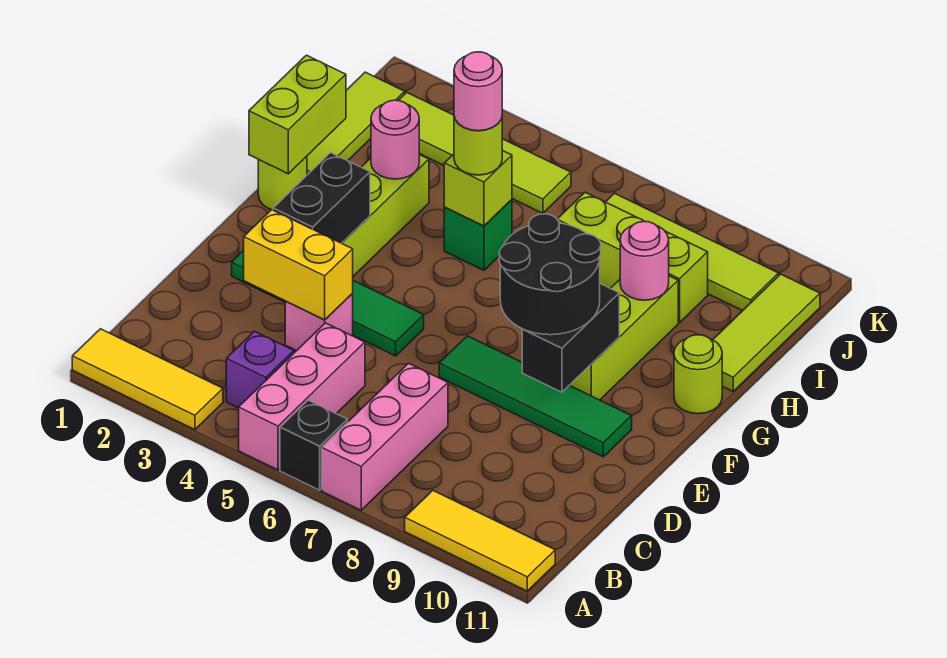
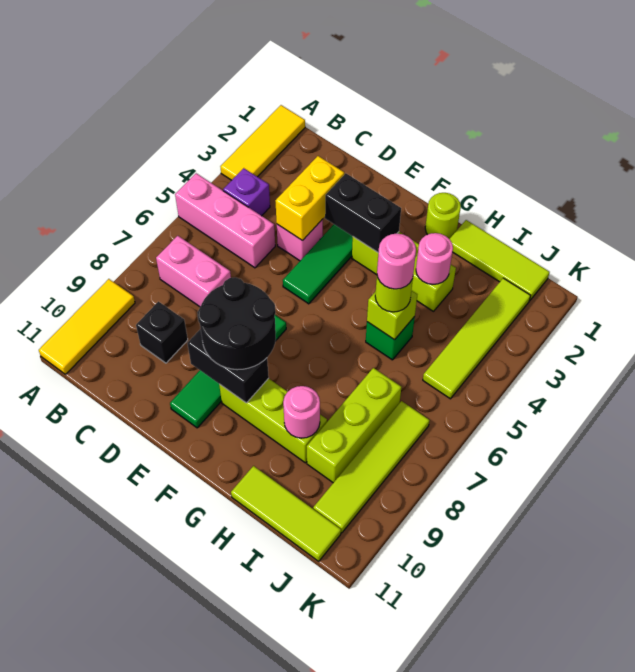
black brick A6 level 1 -> black brick C9 level 1
pink brick A7:C7 level 1 -> pink brick B7:C7 level 1
lime brick G1:H1 level 2 -> none
lime round brick G11 level 1 -> none

